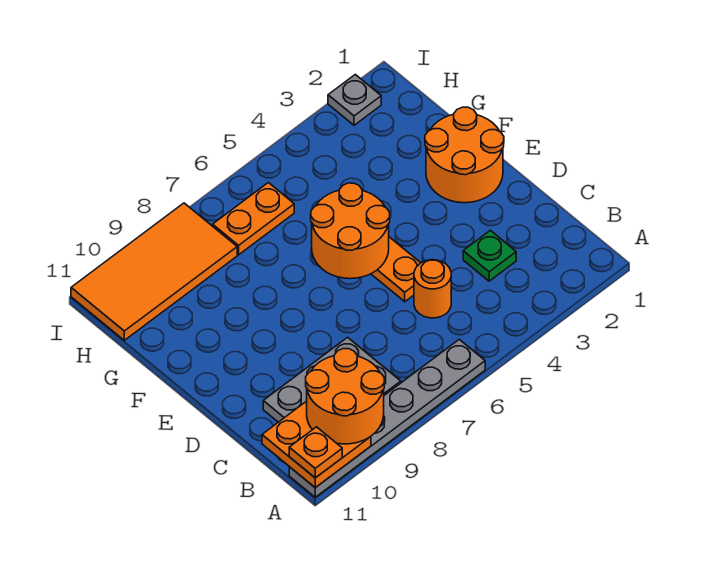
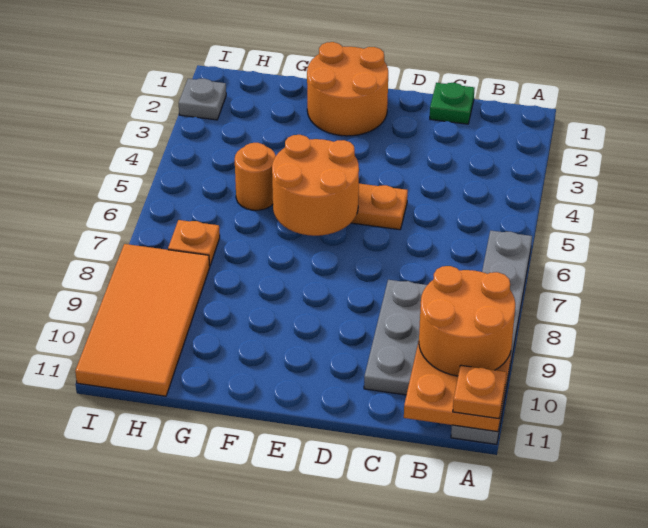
green plate C3 level 1 -> green plate C1 level 1
orange round brick C5 level 1 -> orange round brick G5 level 1
orange plate H6:H7 level 1 -> orange plate H7 level 1

